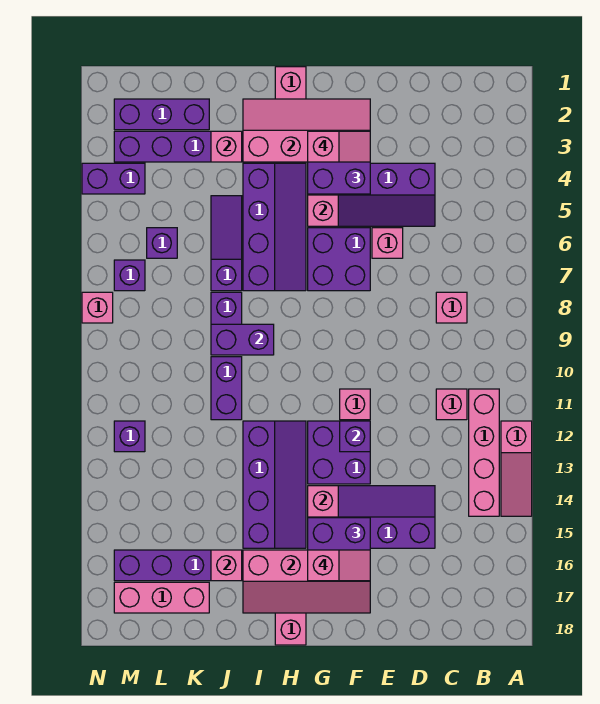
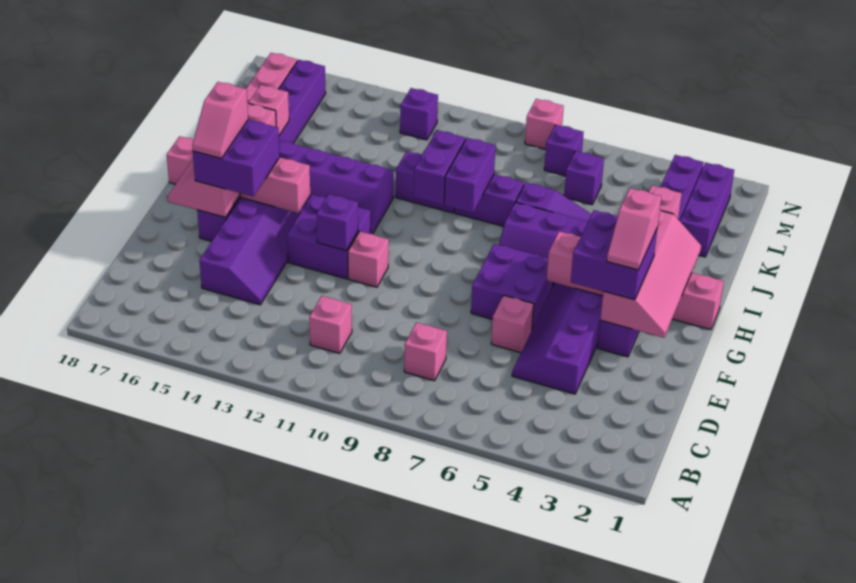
pink slope A12:A14 level 1 top 12 -> none
pink brick B11:B14 level 1 -> none
purple brick M4:N4 level 1 -> purple brick I10:J10 level 2

